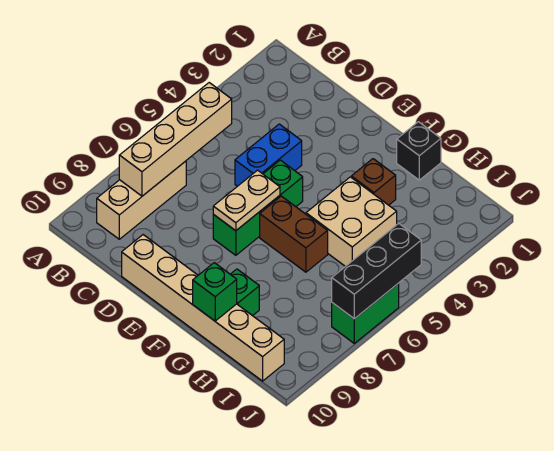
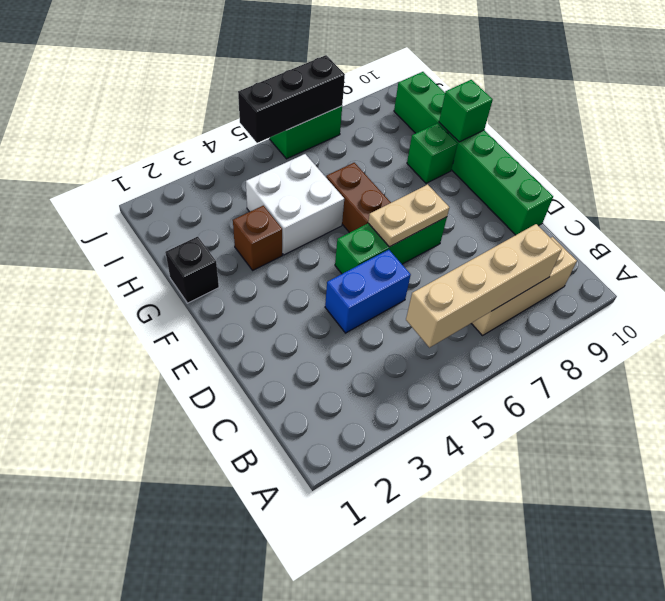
tan brick D10:I10 level 1 -> green brick D10:I10 level 1
tan brick G4:H5 level 1 -> white brick G4:H5 level 1

